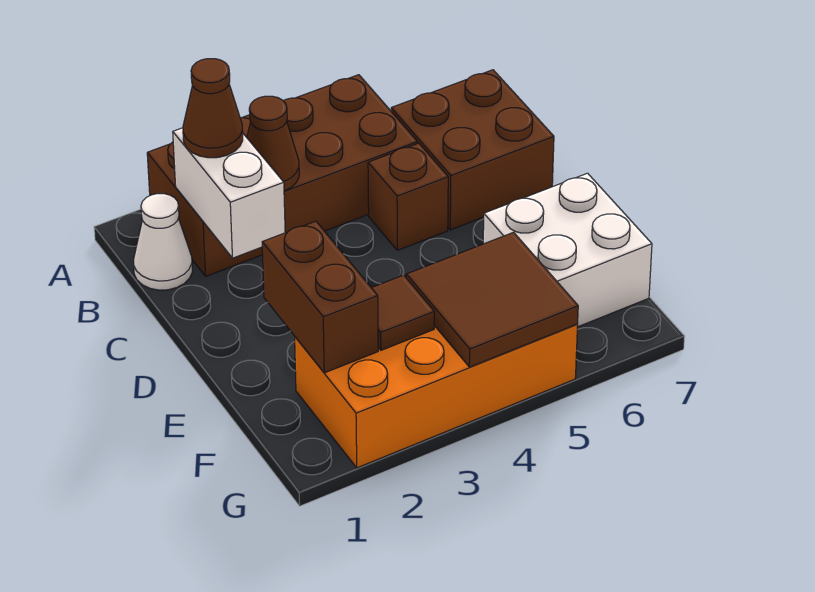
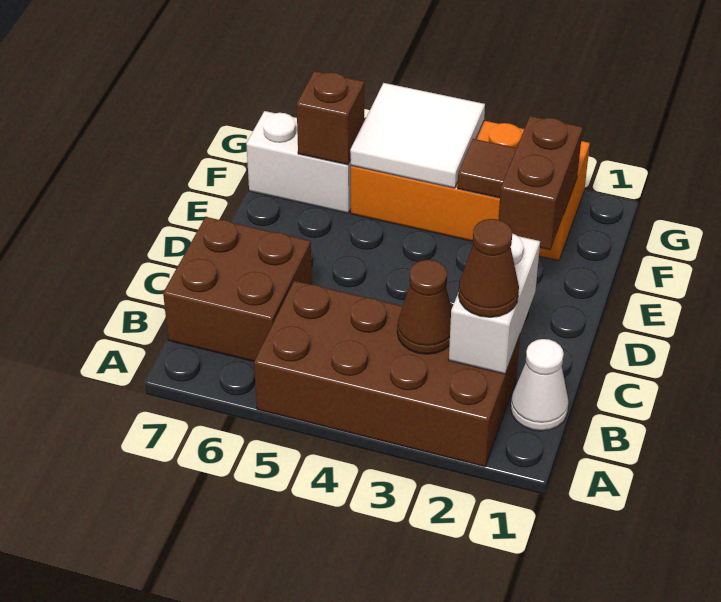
brown brick C5 level 1 -> brown brick F6 level 2
white brick E6:F7 level 1 -> white brick F6:F7 level 1
brown tile F4:G5 level 2 -> white tile F4:G5 level 2

